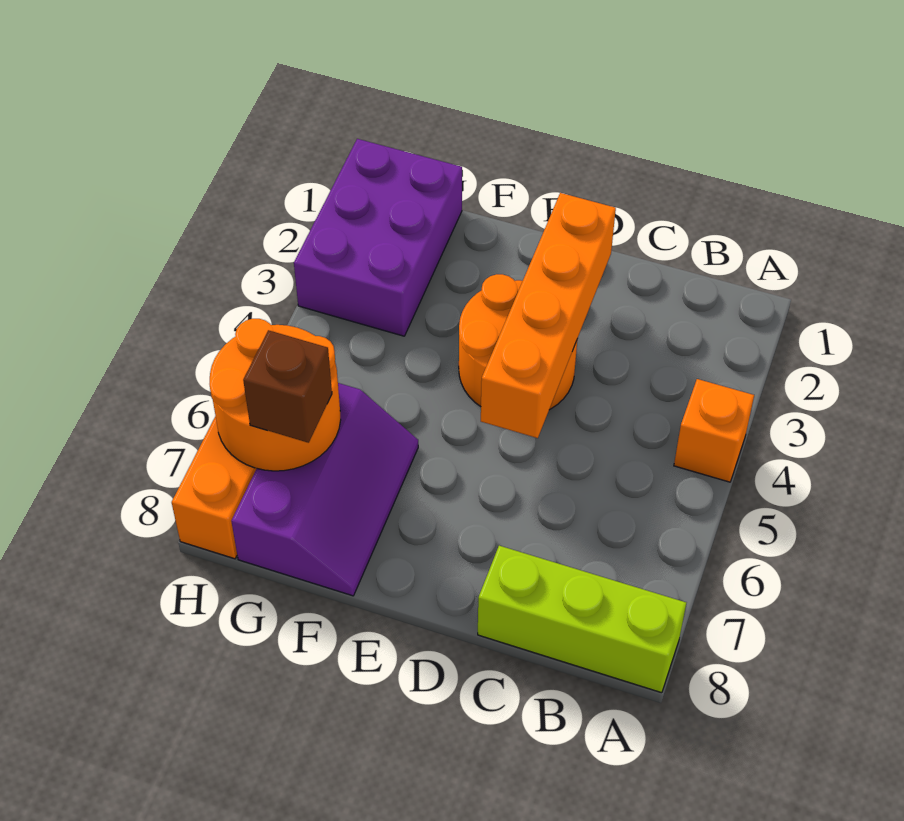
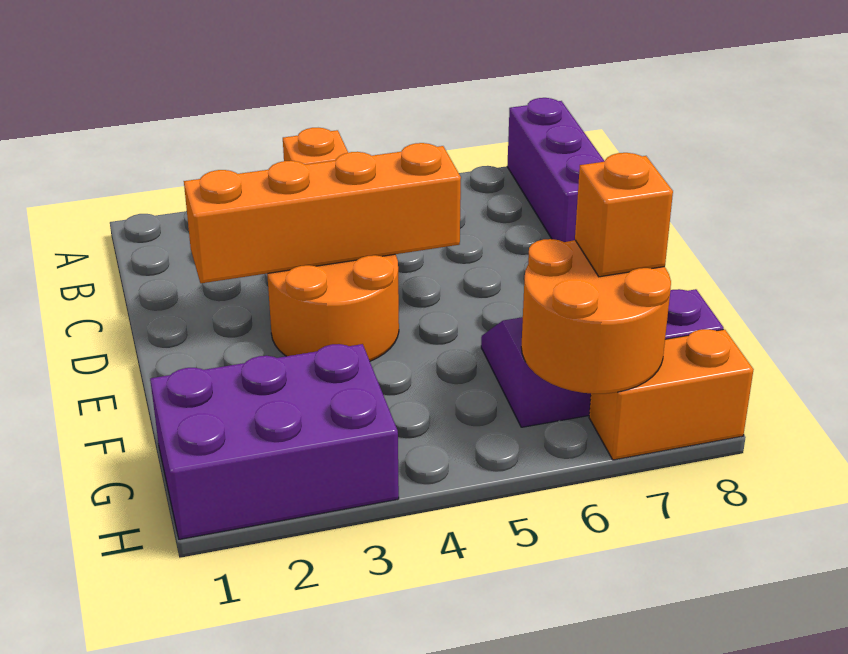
lime brick A8:C8 level 1 -> purple brick A8:C8 level 1
brown brick G7 level 3 -> orange brick G7 level 3

